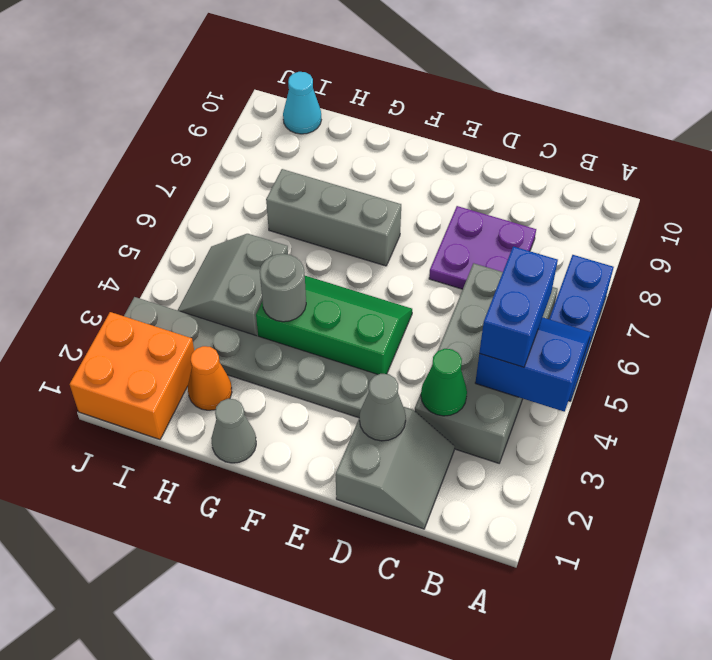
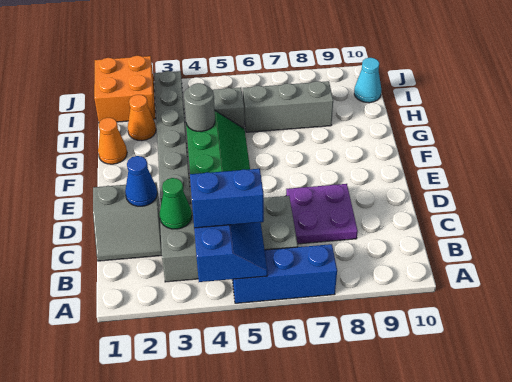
grey cone D2 level 2 -> blue cone D2 level 2
grey brick F7:H7 level 1 -> grey brick H6:H8 level 1
grey cone G1 level 1 -> orange cone G1 level 1

